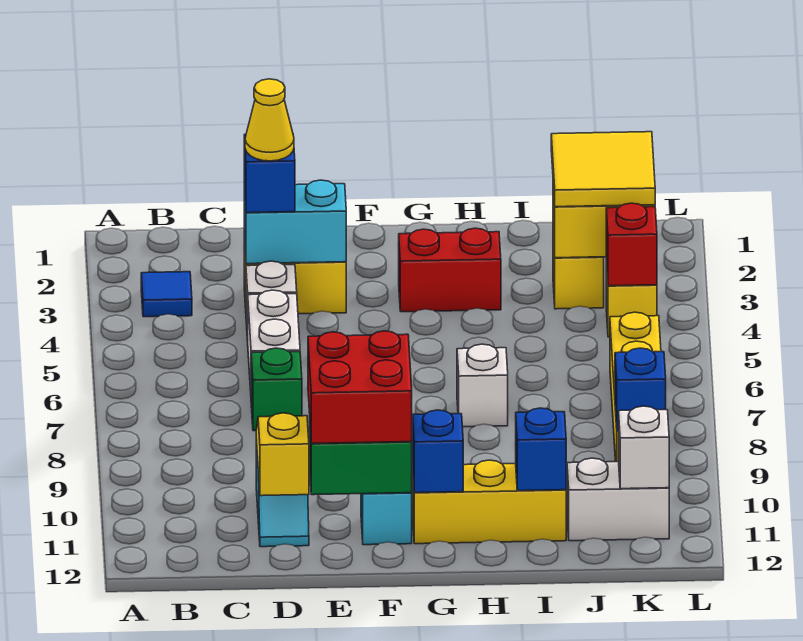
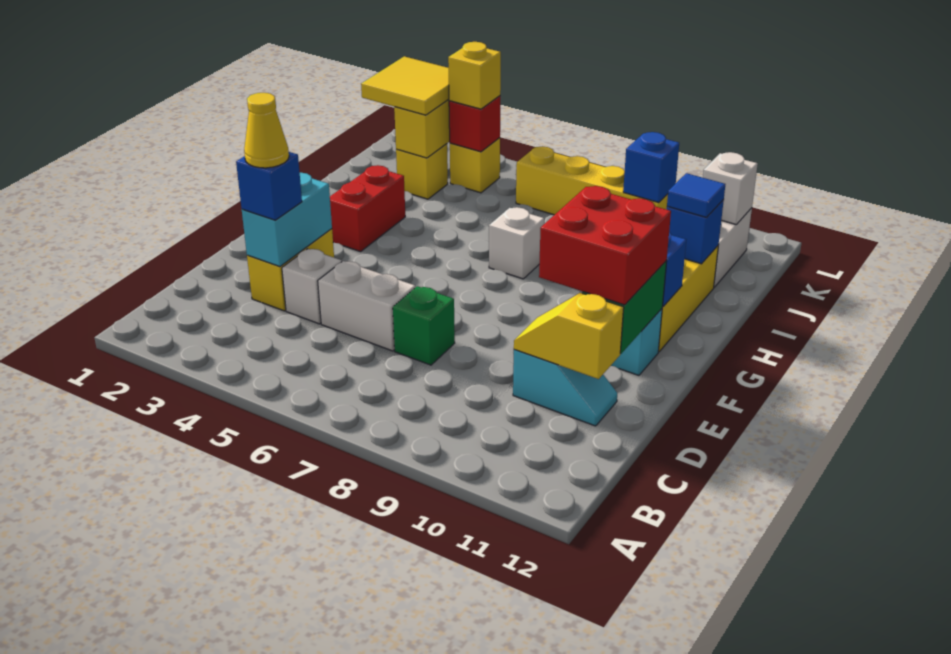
blue tile B3 level 1 -> blue tile I11 level 3
none -> yellow brick K4 level 3

